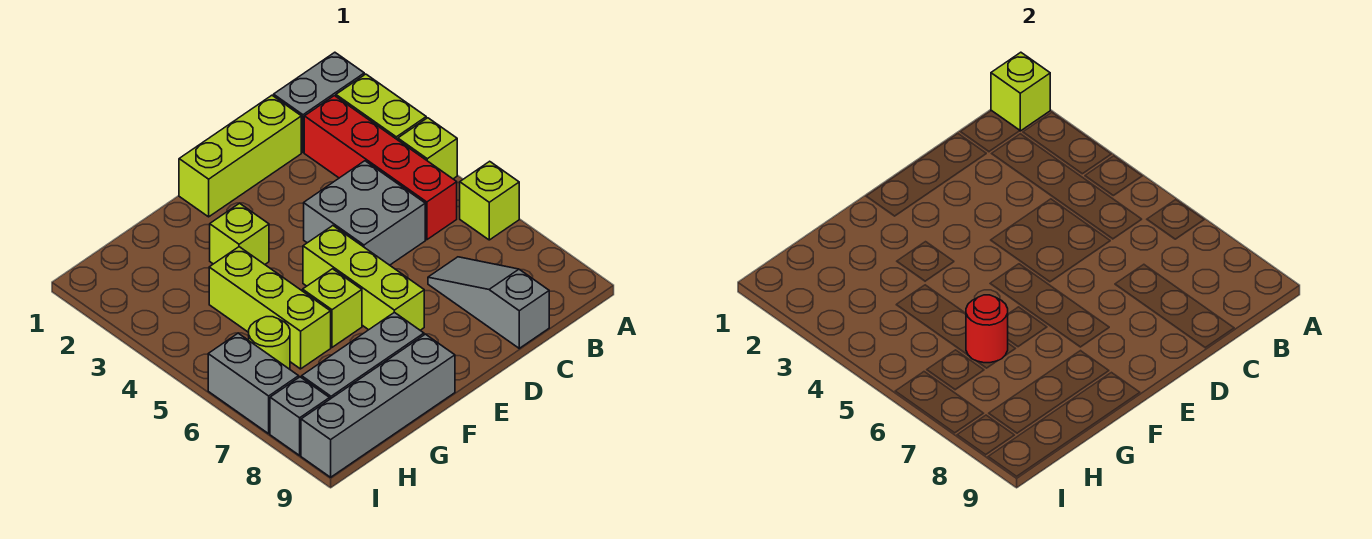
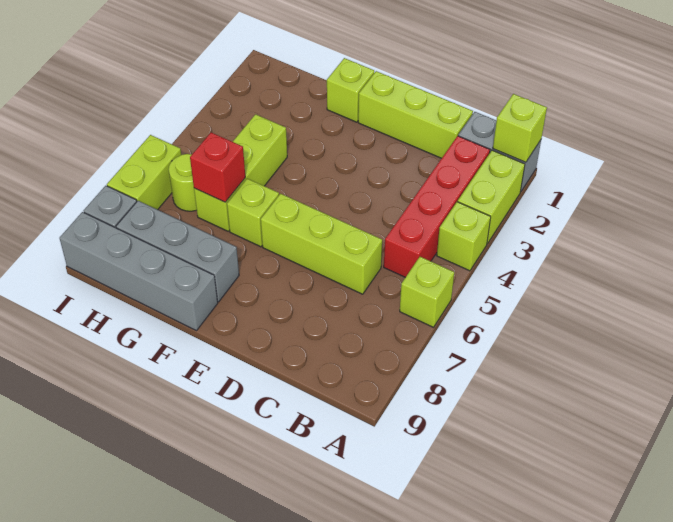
grey brick C4:D5 level 1 -> none
grey slope C7:C9 level 1 top 9 -> none
lime brick E5:E7 level 1 -> lime brick C6:E6 level 1
lime brick F3 level 1 -> lime brick F1 level 1
red round brick G6 level 2 -> red brick G6 level 2
grey brick I6:I7 level 1 -> lime brick I6:I7 level 1

